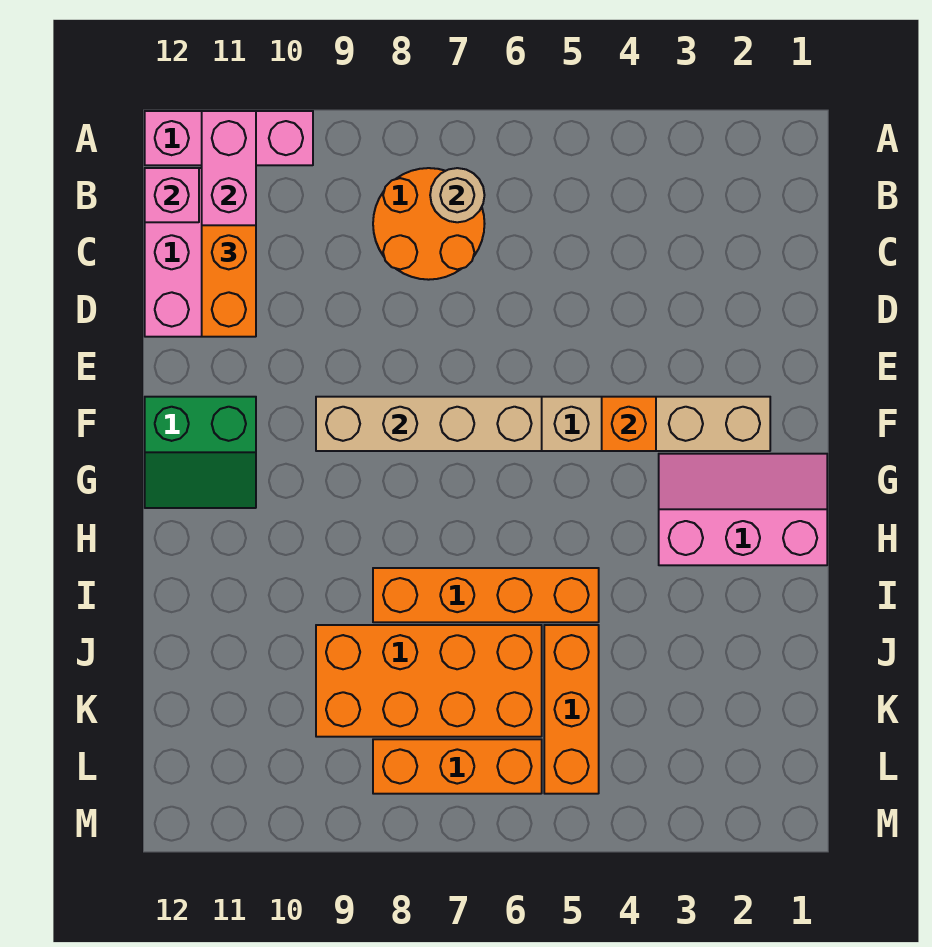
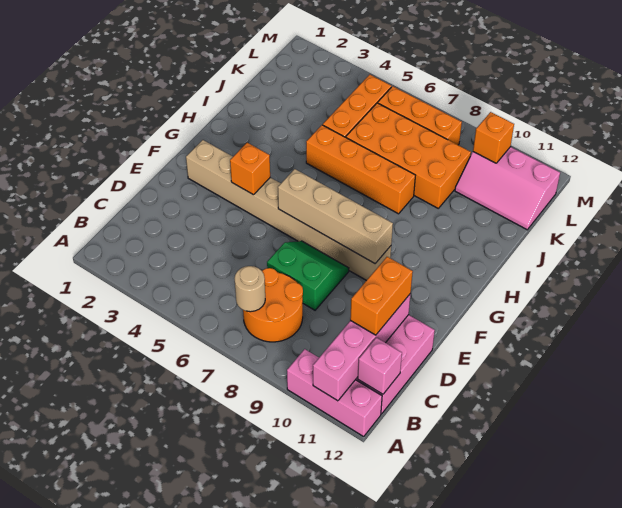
green slope F11:G12 level 1 top F -> green slope D7:E8 level 1 top D
pink slope G1:H3 level 1 top H -> pink slope K10:L12 level 1 top L
none -> orange brick L10 level 2

